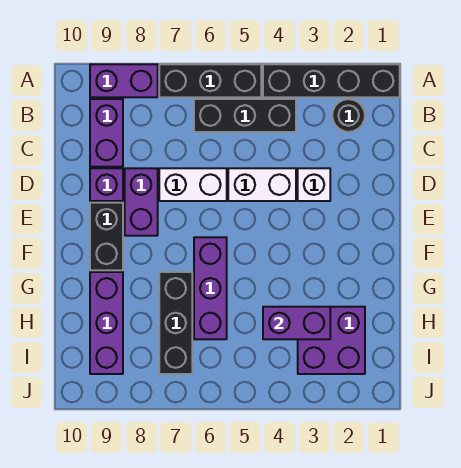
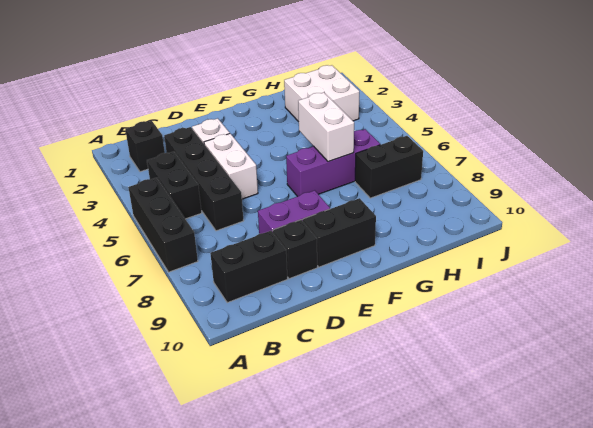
black brick A1:A4 level 1 -> black brick C3:C6 level 1
purple brick A8:A9 level 1 -> none
black round brick B2 level 1 -> black brick B2 level 1
black brick B4:B6 level 1 -> black brick B4:B5 level 1
purple brick B9:C9 level 1 -> black brick B9:C9 level 1
white brick D6:D7 level 1 -> white brick G5:G6 level 2
purple brick D9 level 1 -> black brick D9 level 1
black brick G7:I7 level 1 -> black brick H7:I7 level 1
purple brick G9:I9 level 1 -> none
purple brick H2:I3 level 1 -> white brick H2:I3 level 1
purple brick H3:H4 level 2 -> none

